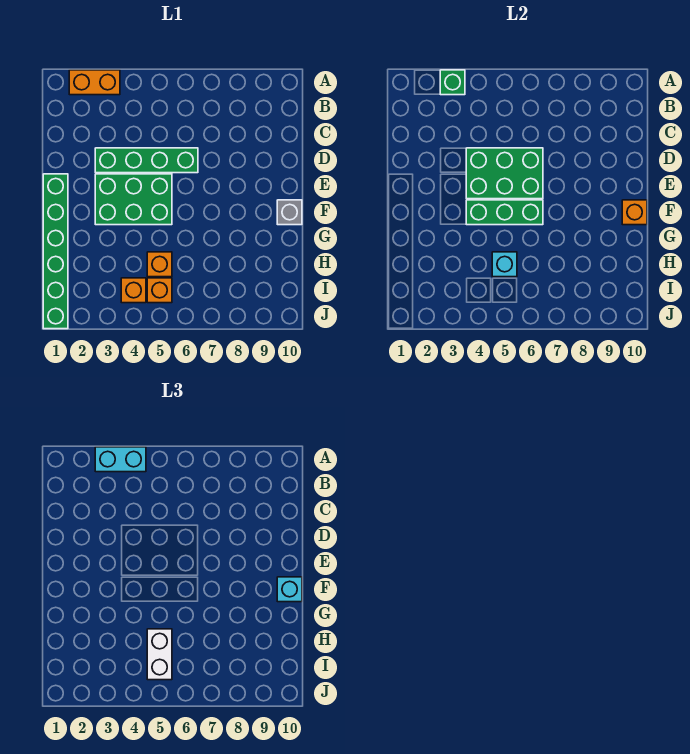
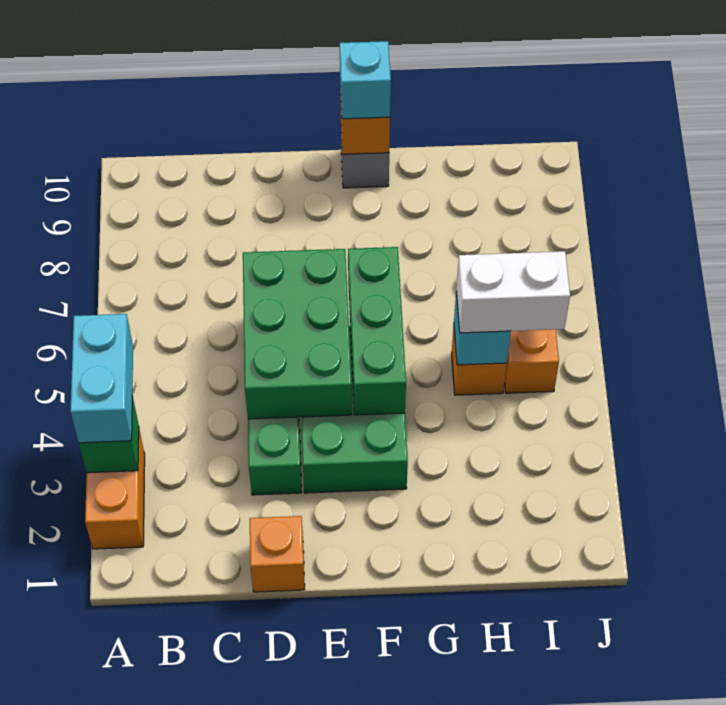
green brick E1:J1 level 1 -> none
orange brick I4 level 1 -> orange brick D1 level 1

